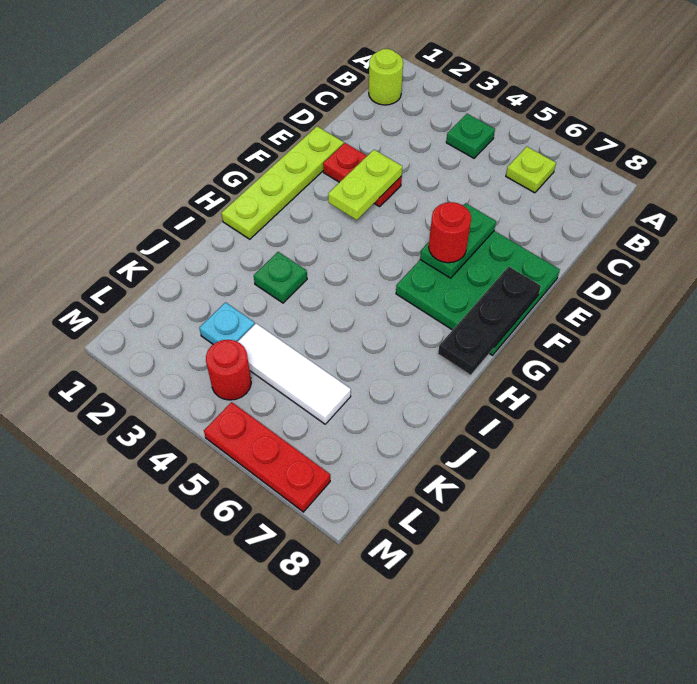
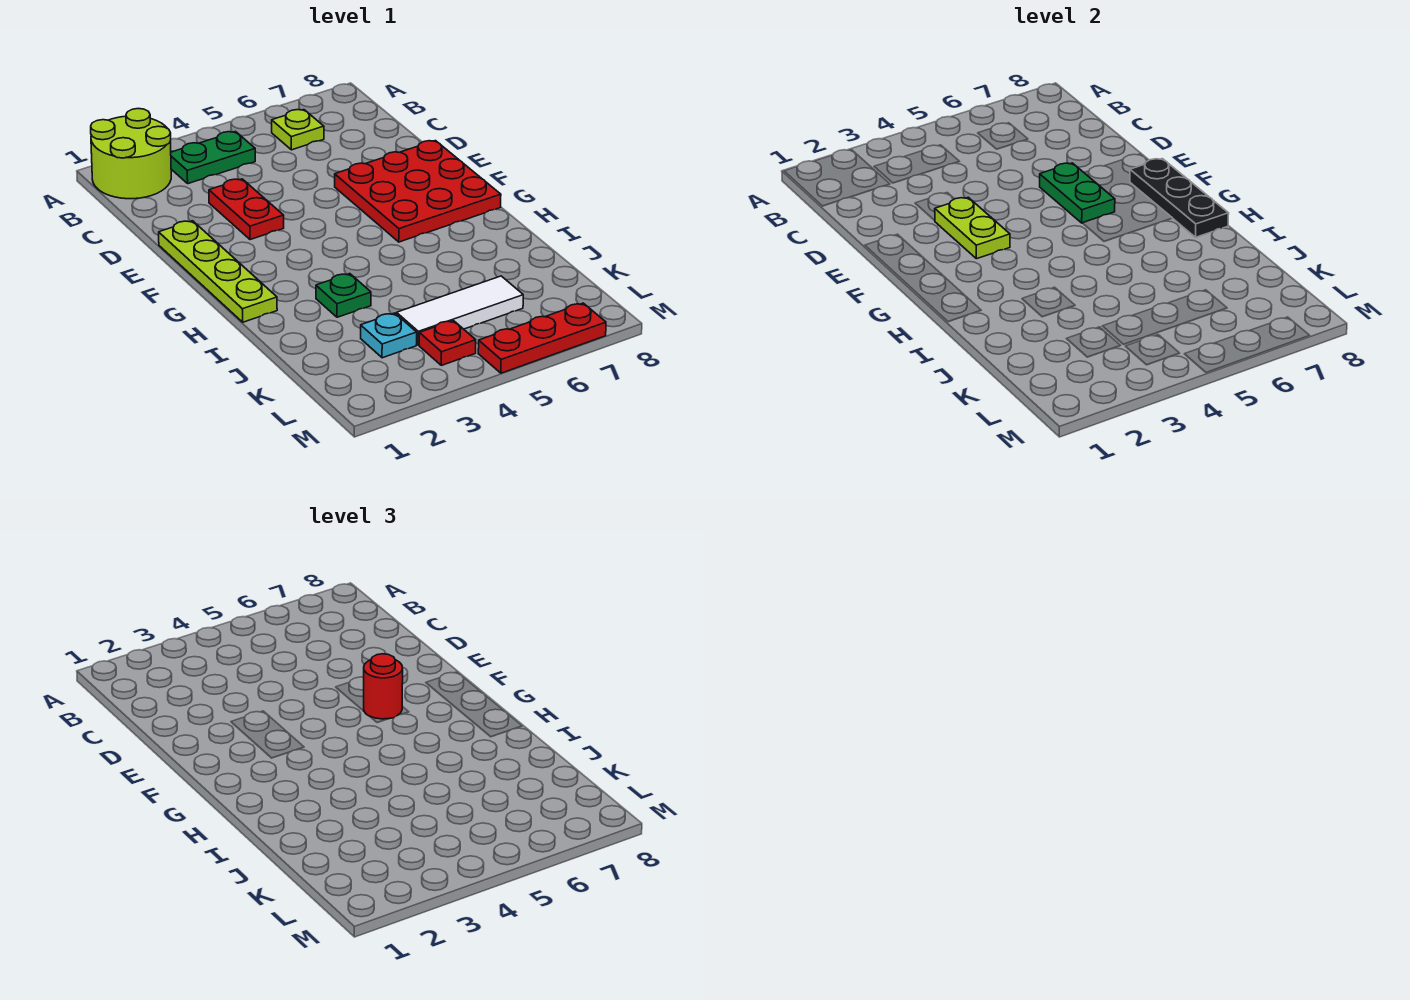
lime round brick B1 level 1 -> lime round brick A1:B2 level 1
green plate B4 level 1 -> green plate B3:B4 level 1
red plate E2:E3 level 1 -> red plate D3:E3 level 1
green plate E6:G8 level 1 -> red plate E6:G8 level 1
red round brick L4 level 1 -> red plate L4 level 1

